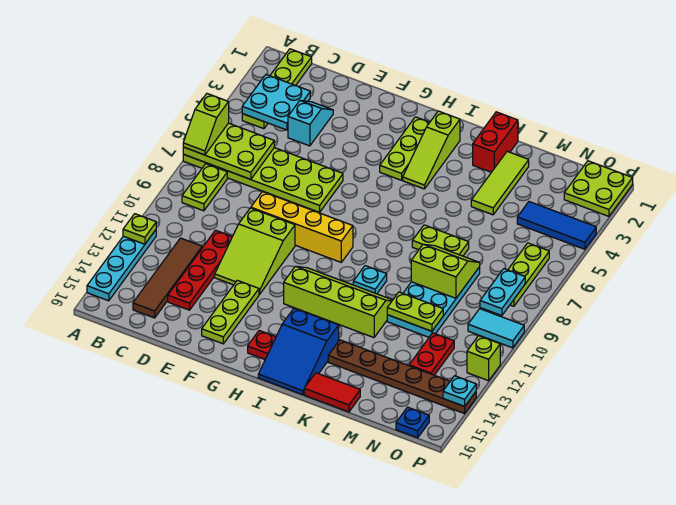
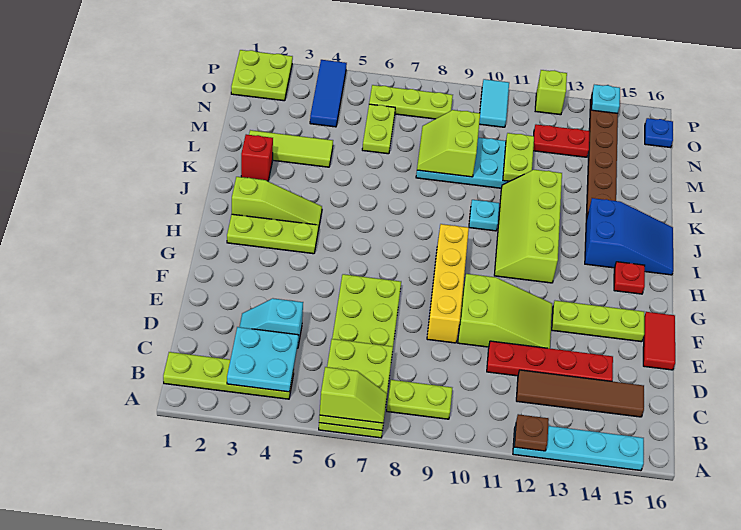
lime plate A12 level 2 -> brown plate A12 level 2
red brick K1:K2 level 1 -> red brick K2 level 1
lime plate K7:L7 level 1 -> lime plate M6:N6 level 1
red tile K16:L16 level 1 -> red tile E16:F16 level 1
cyan plate O8:O9 level 2 -> none

